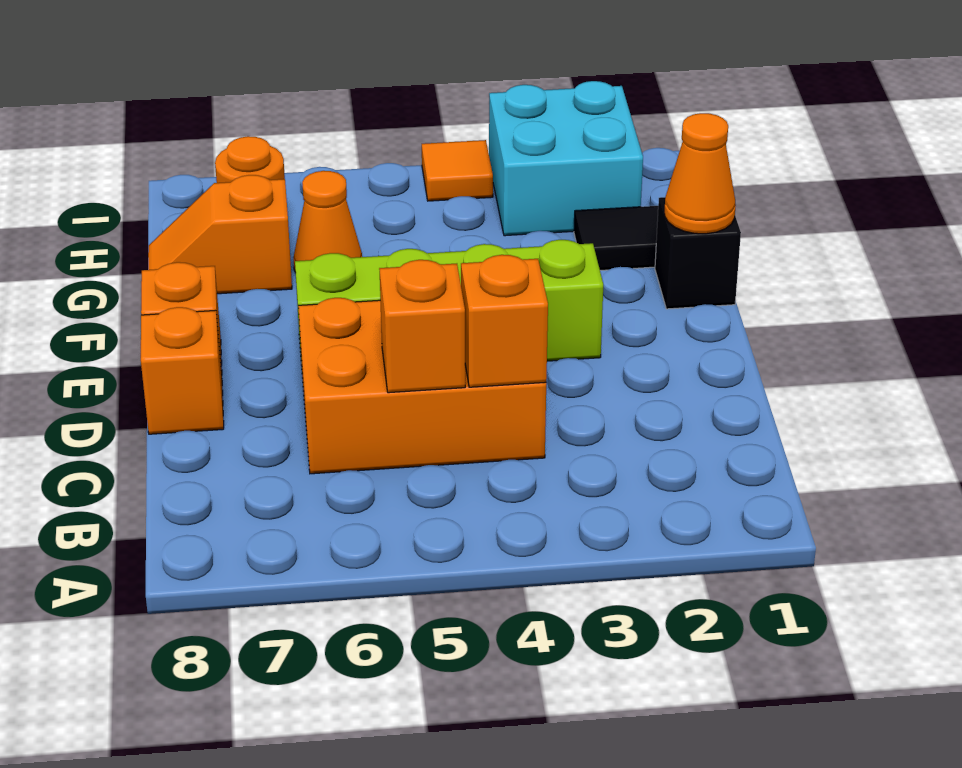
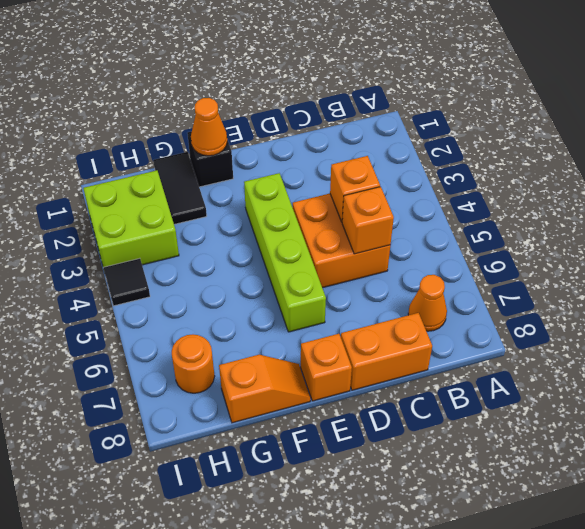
orange brick C4:D6 level 1 -> orange brick C4:D5 level 1
orange brick D8 level 1 -> orange brick C8:D8 level 1
orange cone G6 level 1 -> orange cone B7 level 1
orange slope G7:G8 level 1 top 7 -> orange slope F8:G8 level 1 top G
cyan brick H2:I3 level 1 -> lime brick H2:I3 level 1
orange tile I4 level 1 -> black tile I4 level 1

